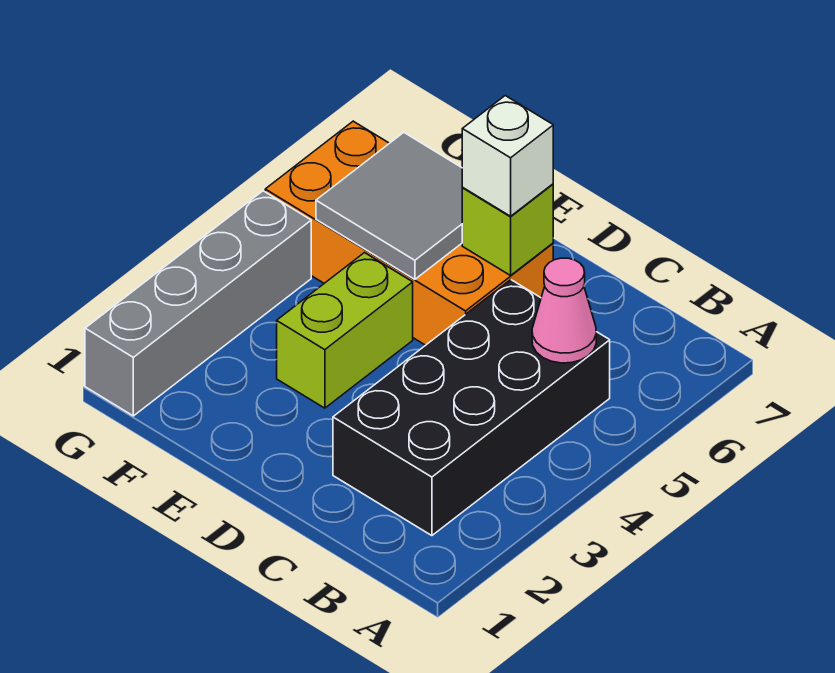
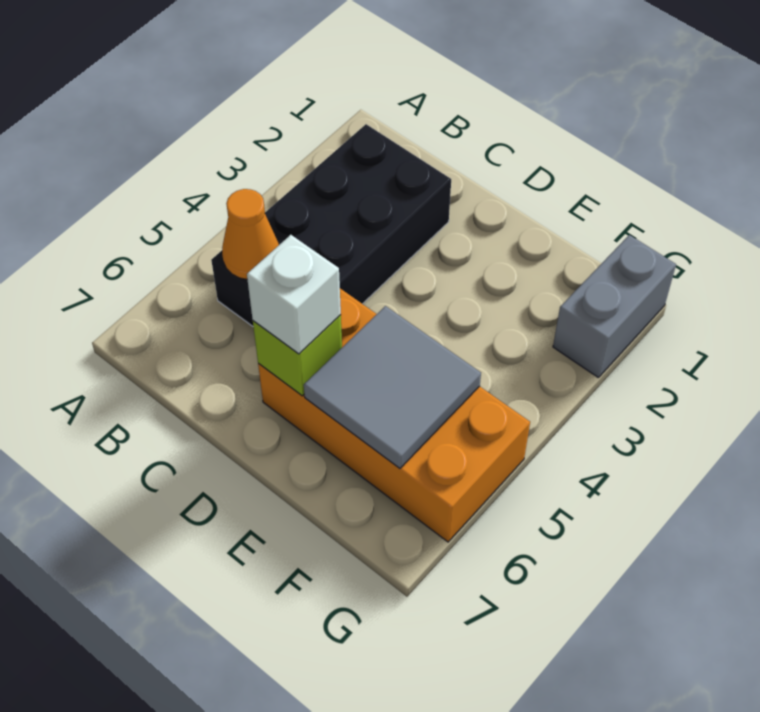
pink cone B5 level 2 -> orange cone B5 level 2
lime brick E3:E4 level 1 -> none
grey brick G1:G4 level 1 -> grey brick G1:G2 level 1

